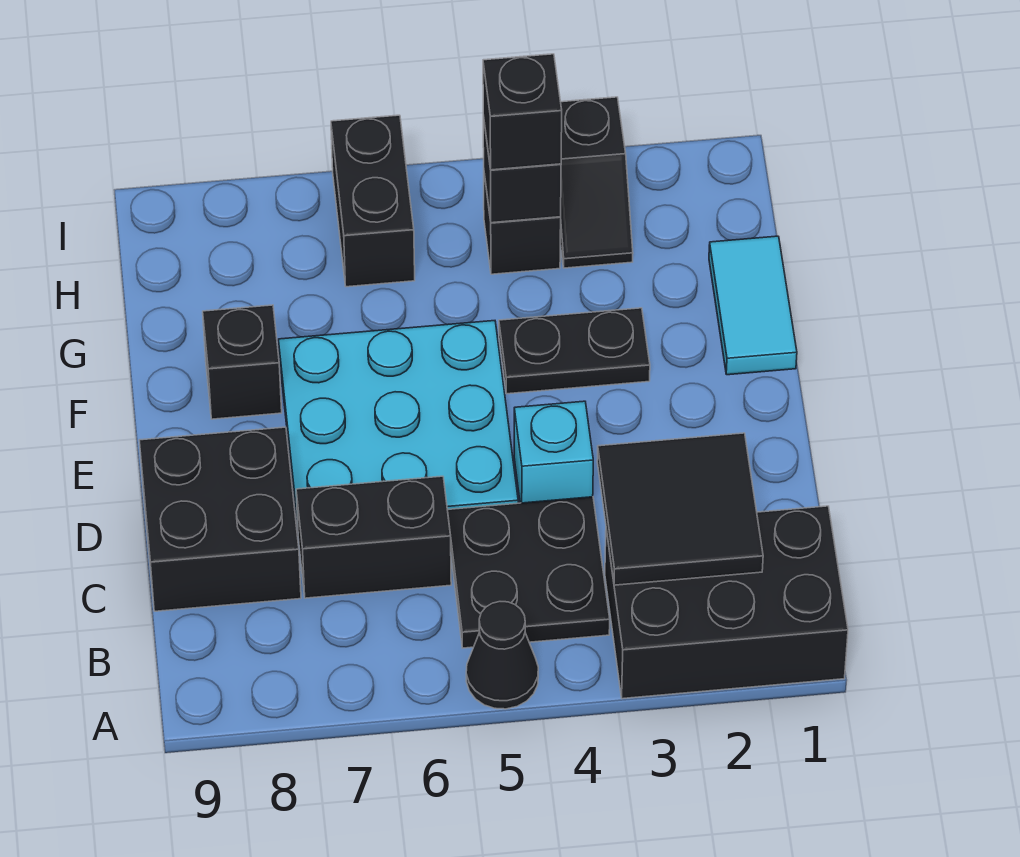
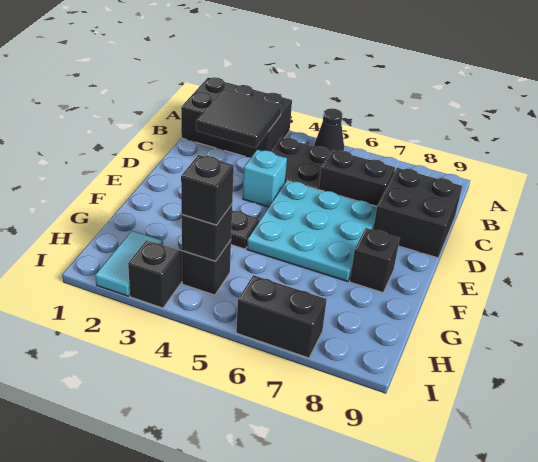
cyan tile F1:G1 level 1 -> cyan tile H2:I2 level 1
black brick H6:I6 level 1 -> black brick I6:I7 level 1

